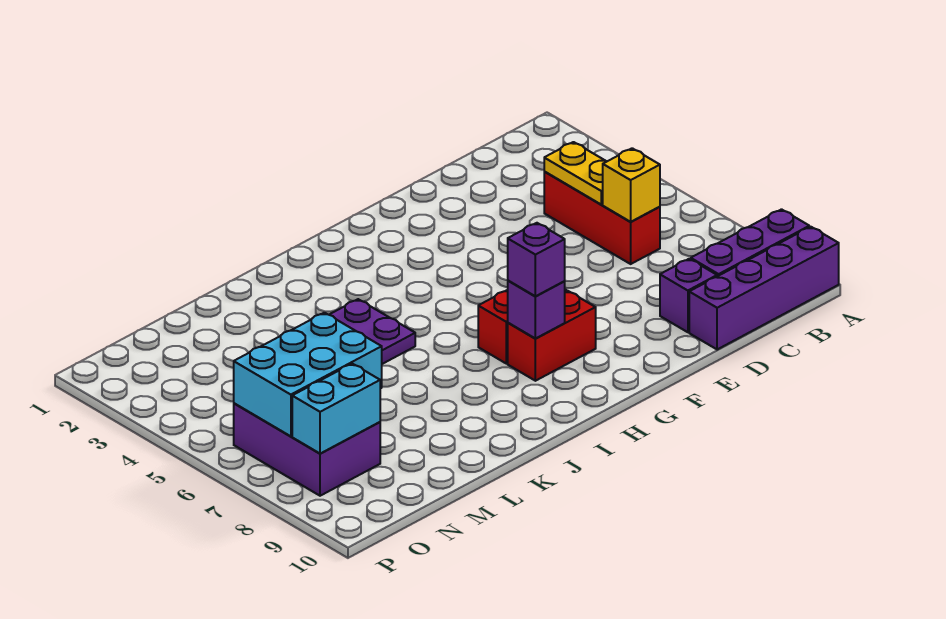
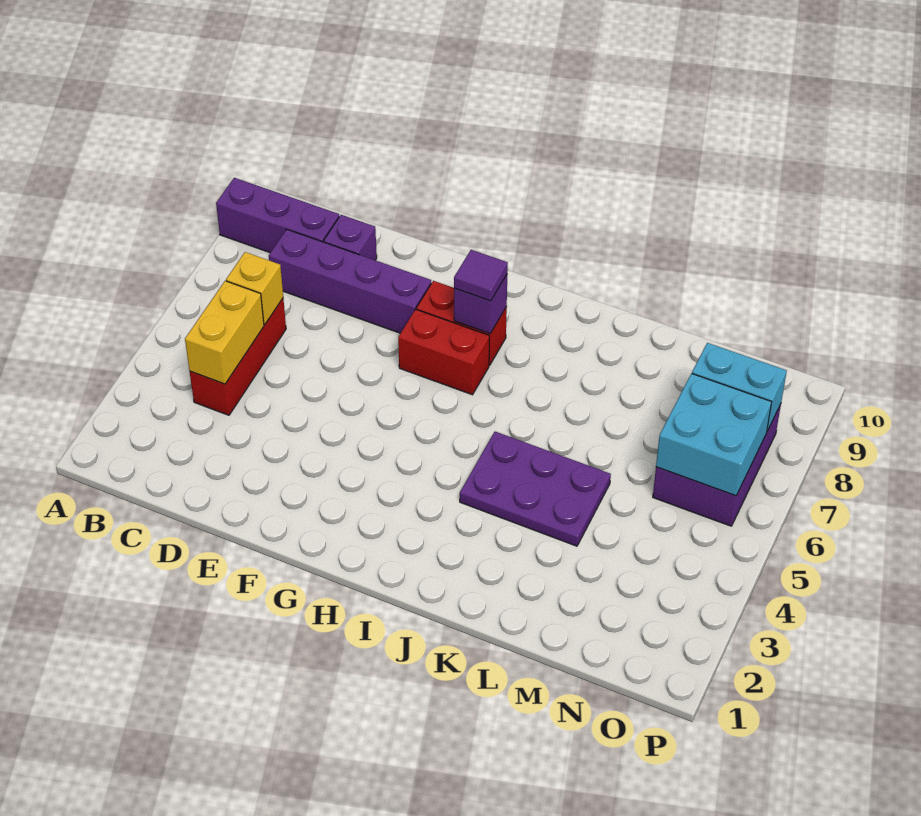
purple brick A10:D10 level 1 -> purple brick C8:F8 level 1
yellow plate C4:C5 level 2 -> yellow brick C4:C5 level 2
purple brick H8 level 3 -> purple tile H8 level 3
cyan brick M6:O7 level 2 -> cyan brick N6:O7 level 2

